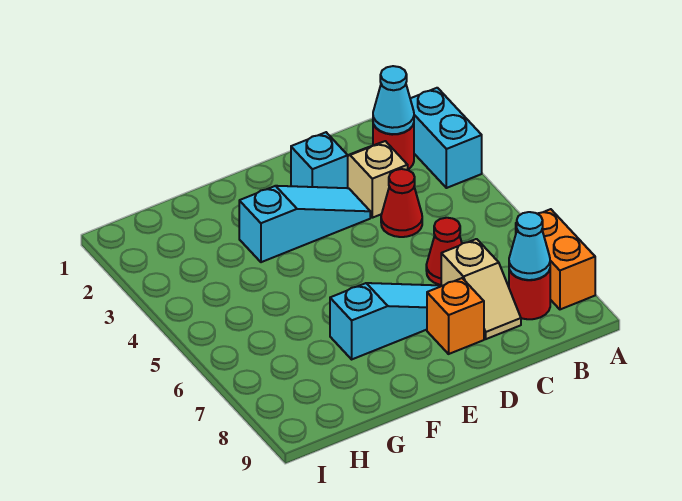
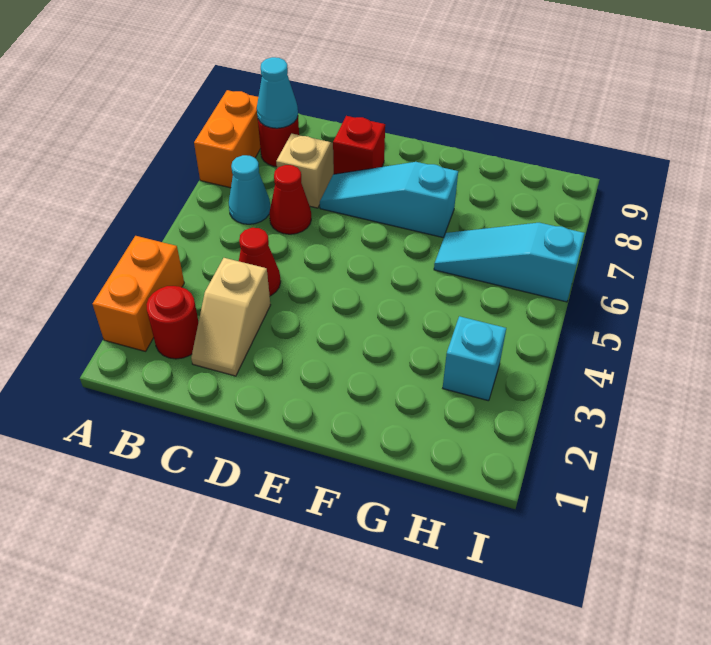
cyan brick A2:A3 level 1 -> orange brick A2:A3 level 1
cyan cone B2 level 2 -> cyan cone B6 level 1
cyan brick D2 level 1 -> cyan brick H3 level 1
cyan slope D3:F3 level 1 top F -> cyan slope G6:I6 level 1 top I
orange brick D8 level 1 -> red brick D8 level 1

